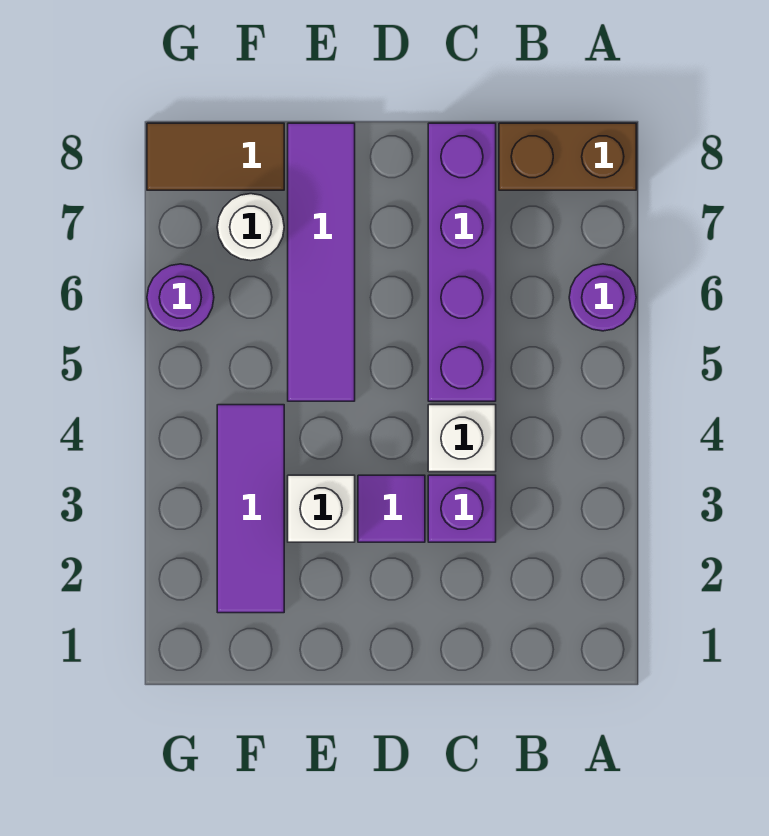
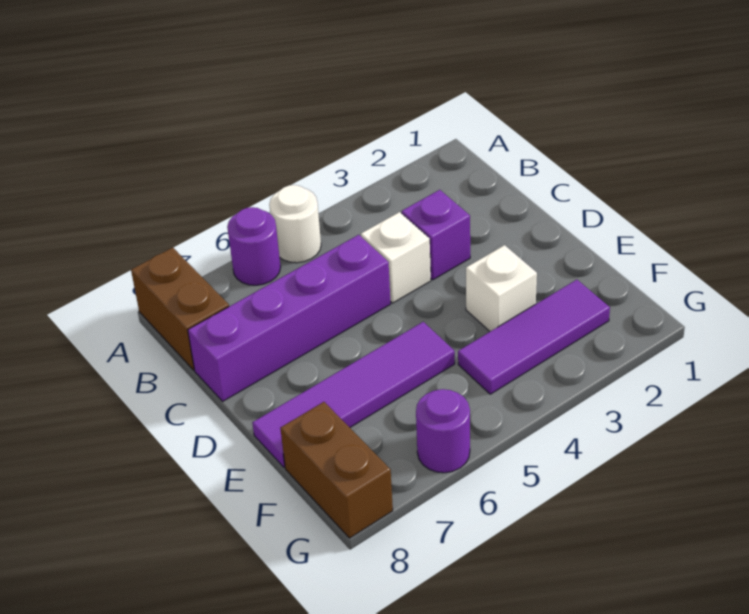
purple tile D3 level 1 -> none
white round brick F7 level 1 -> white round brick A5 level 1
brown tile F8:G8 level 1 -> brown brick F8:G8 level 1

